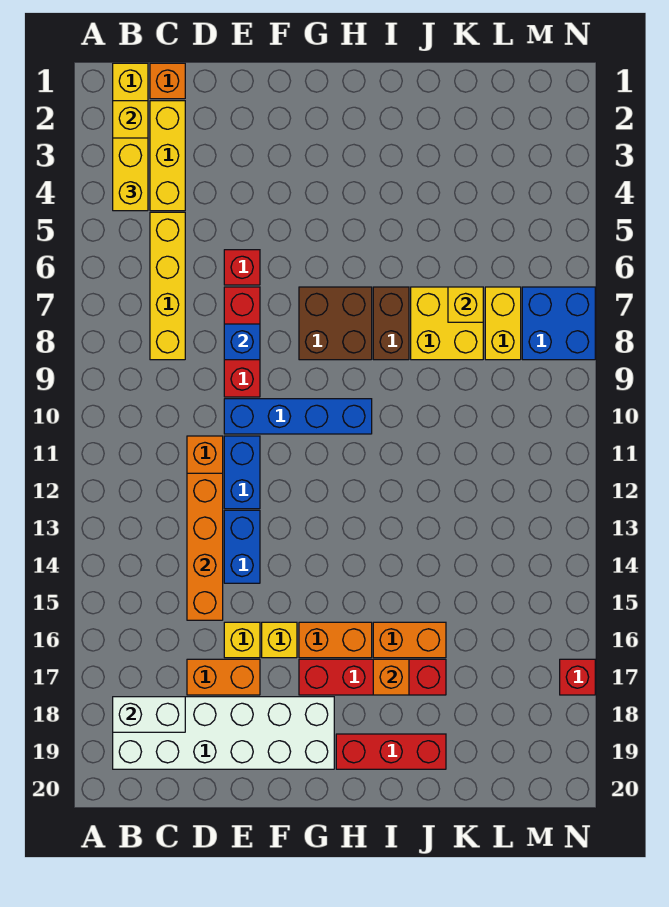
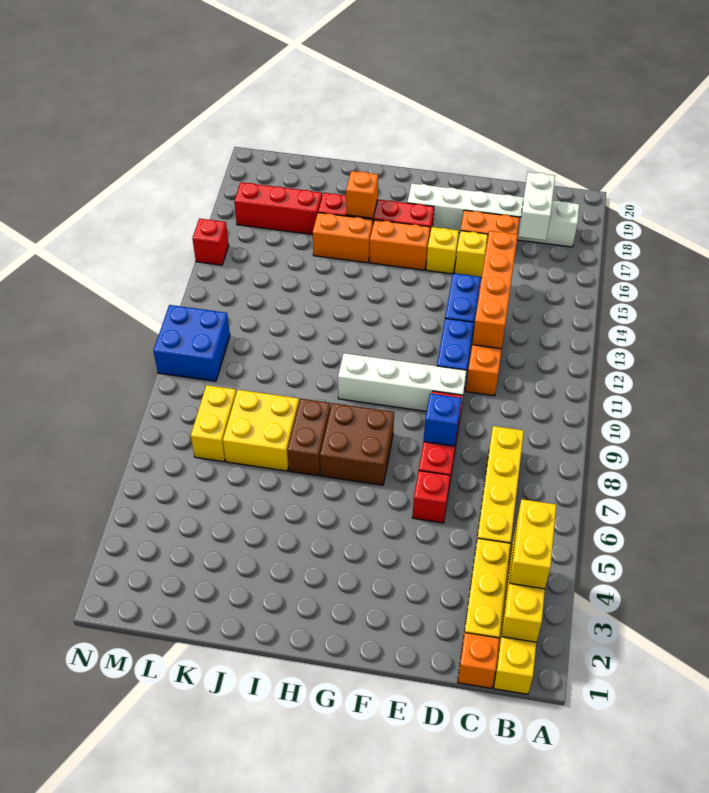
white brick B18:G19 level 1 -> white brick B18:G18 level 1
white brick B18:C18 level 2 -> white brick C17:C18 level 2
blue brick E10:H10 level 1 -> white brick E10:H10 level 1
red brick H19:J19 level 1 -> red brick K17:M17 level 1
yellow brick K7 level 2 -> none
blue brick M7:N8 level 1 -> blue brick M10:N11 level 1
red brick N17 level 1 -> red brick N15 level 1

